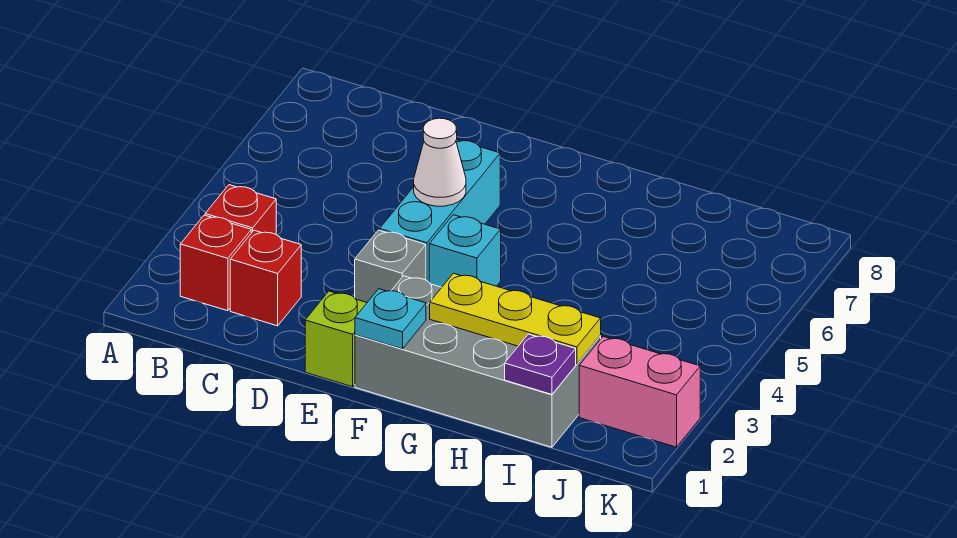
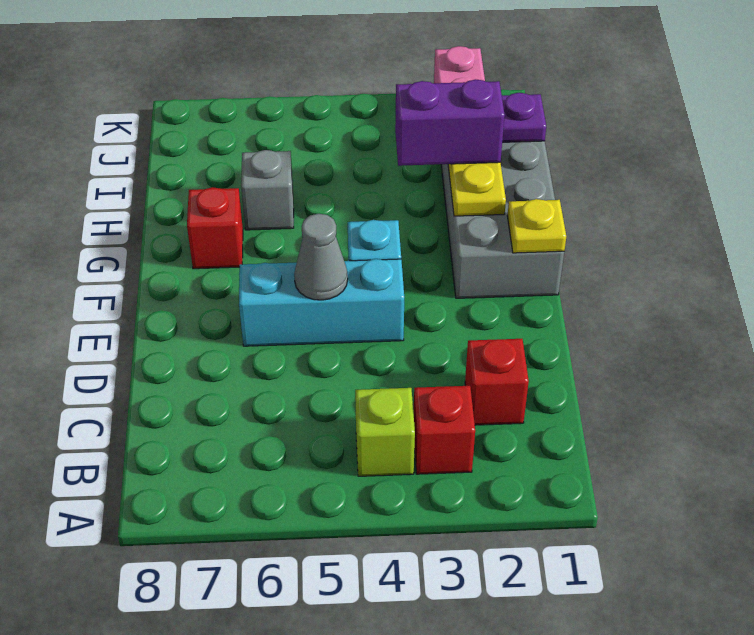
red brick B2 level 1 -> red brick G7 level 1
lime brick E1 level 1 -> lime brick B4 level 1
grey brick E3 level 1 -> grey brick H6 level 1
white cone E5 level 2 -> grey cone E5 level 2
cyan plate F1 level 2 -> yellow plate F1 level 2
none -> purple brick H2:H3 level 3

